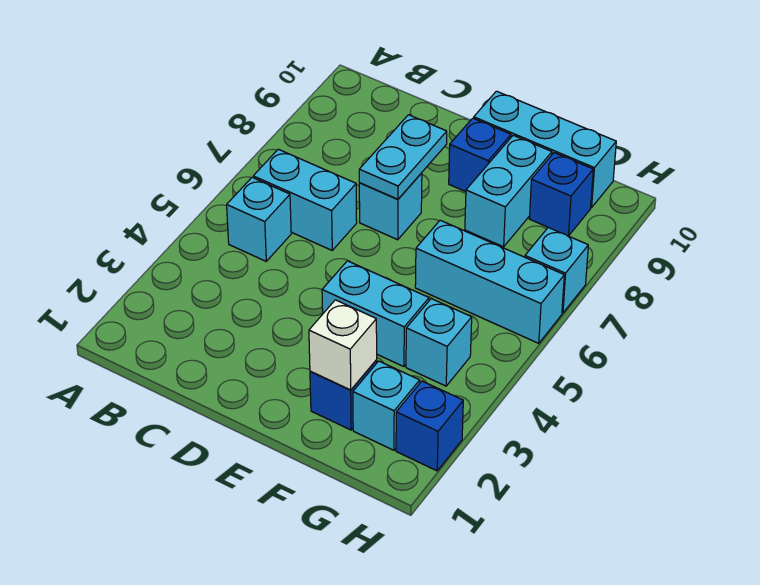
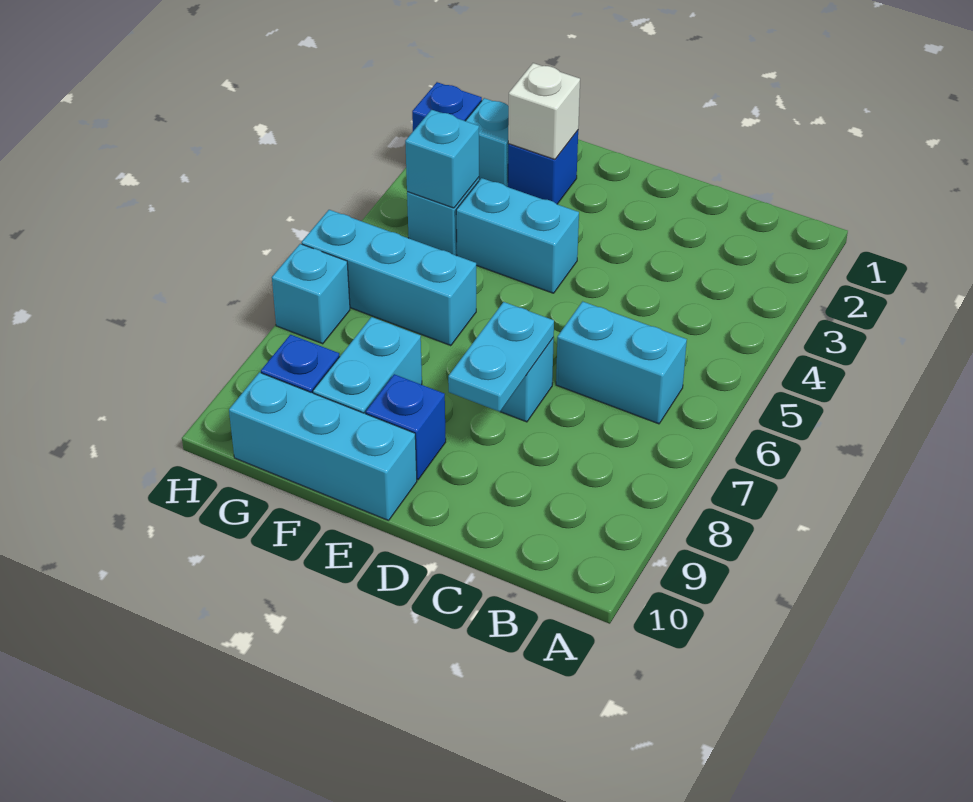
cyan brick B5 level 1 -> cyan brick G4 level 2

